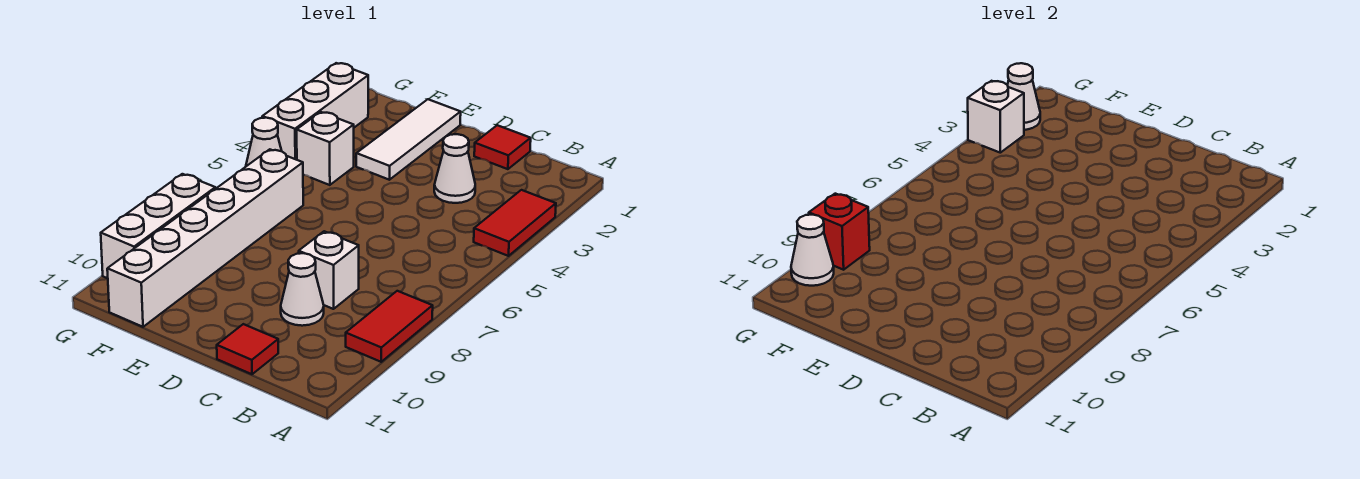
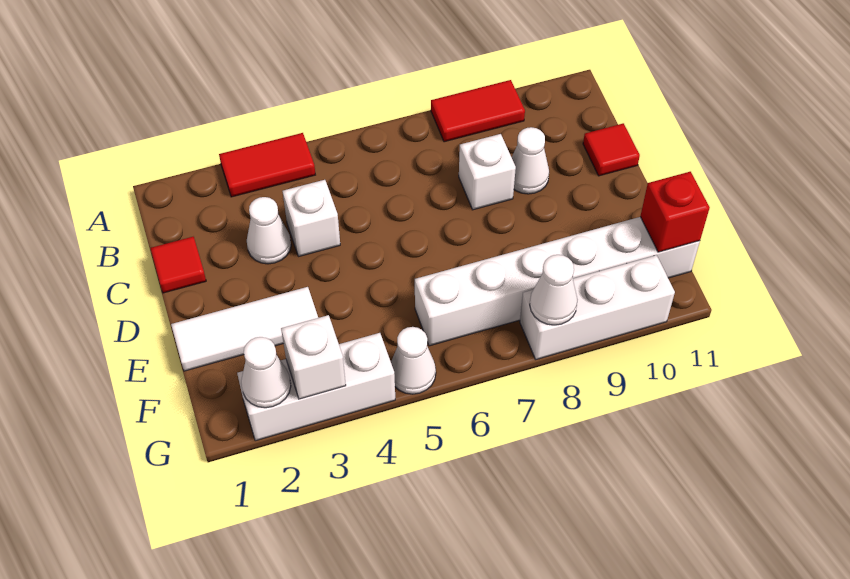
white brick F4 level 1 -> white brick C4 level 1
red brick G9 level 2 -> red brick F11 level 2
white cone G10 level 2 -> white cone G8 level 2

